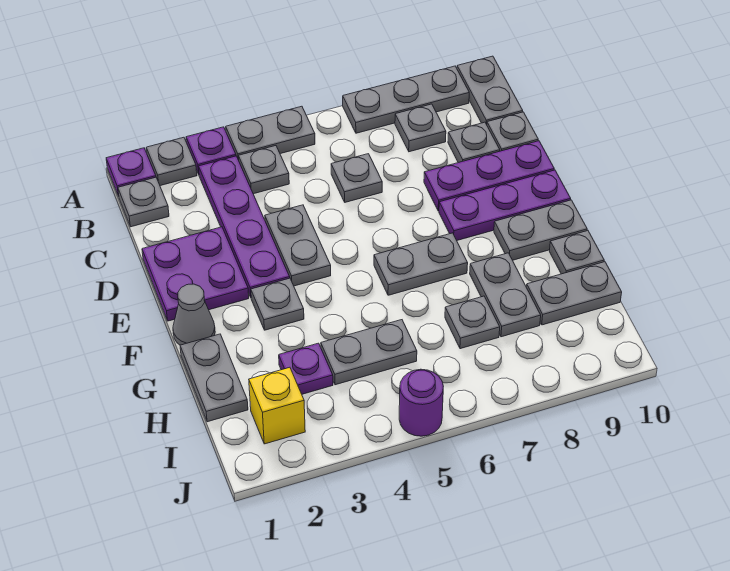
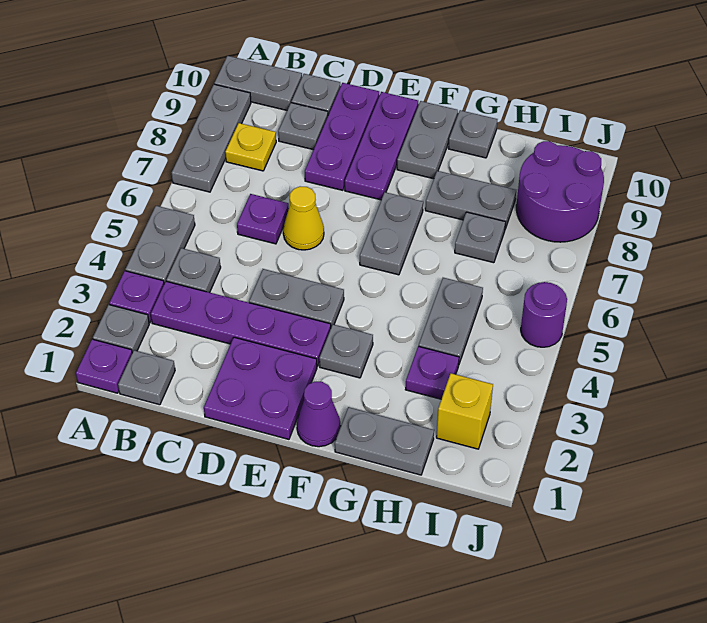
grey plate B8 level 1 -> yellow plate B8 level 1
grey plate C6 level 1 -> purple plate C6 level 1
none -> yellow cone D6 level 1
grey cone F1 level 1 -> purple cone F1 level 1
grey plate H9:H10 level 1 -> none
none -> purple round brick I8:J9 level 1

